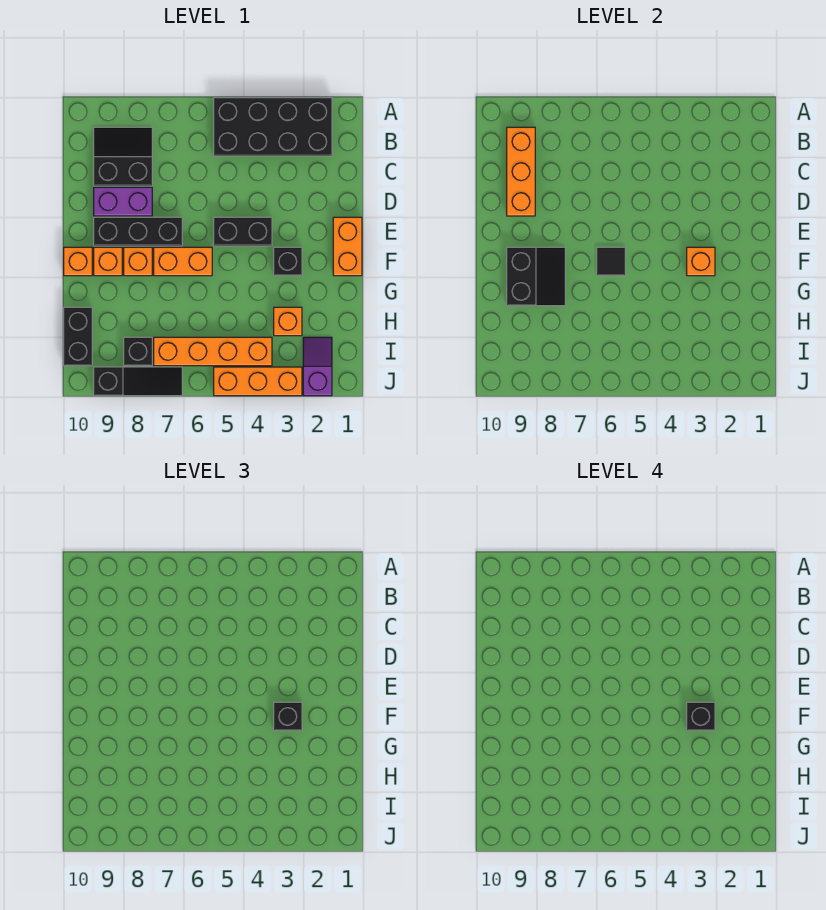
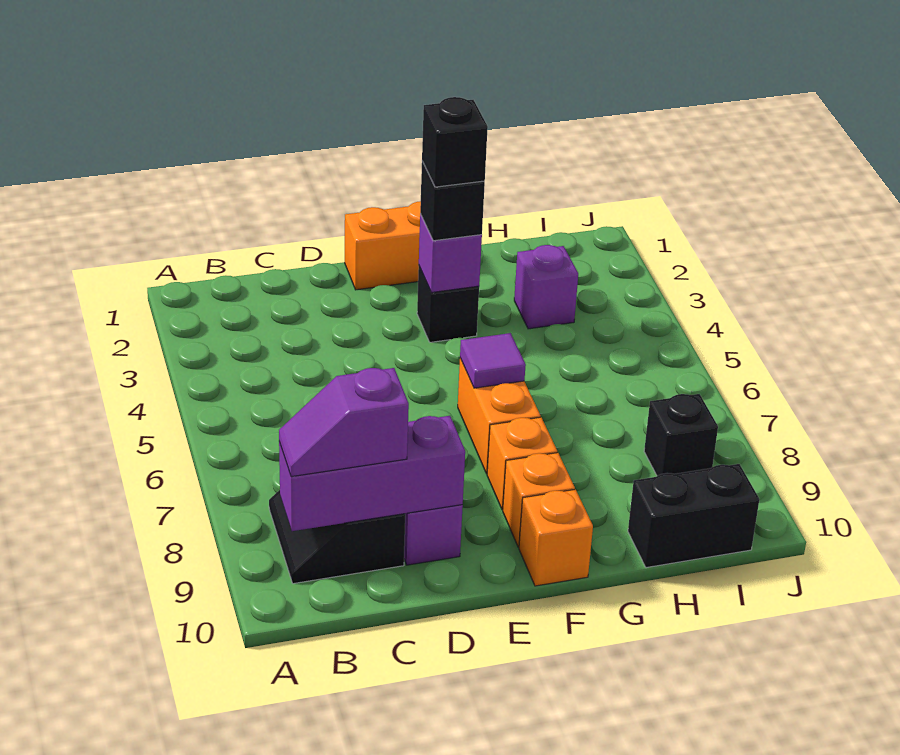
black brick A2:B5 level 1 -> none
orange brick B9:D9 level 2 -> purple brick B9:D9 level 2
black brick E4:E5 level 1 -> none
black brick E7:E9 level 1 -> none
orange brick F3 level 2 -> purple brick F3 level 2
black tile F6 level 2 -> purple tile F6 level 2
black slope F8:G9 level 2 top 9 -> none
orange brick H3 level 1 -> purple brick H3 level 1
purple slope I2:J2 level 1 top J -> purple slope B9:C9 level 3 top C
orange brick I4:I7 level 1 -> none
orange brick J3:J5 level 1 -> none
black slope J7:J9 level 1 top 9 -> none

